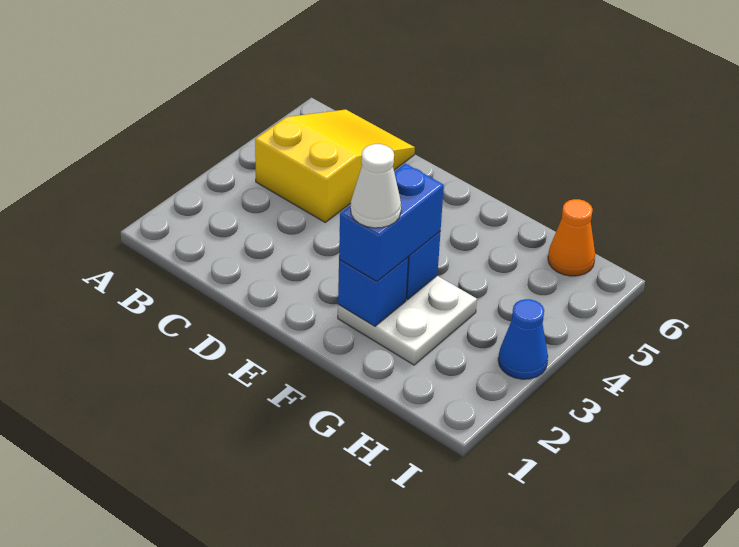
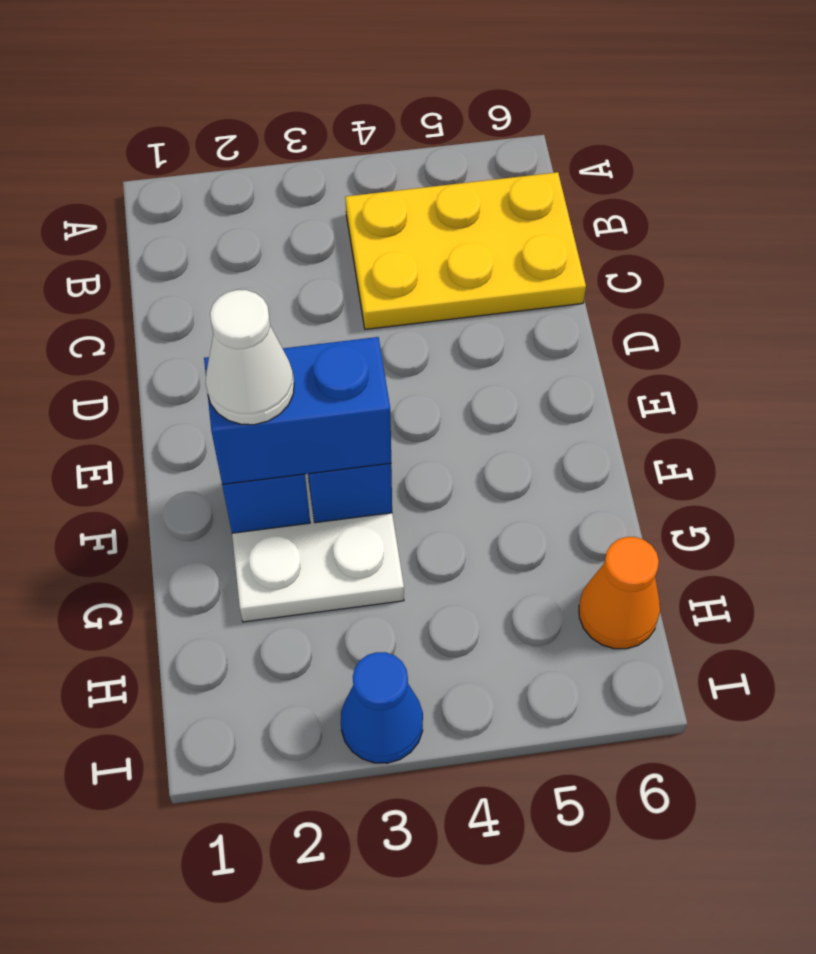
yellow slope B4:C6 level 1 top 4 -> yellow plate B4:C6 level 1

